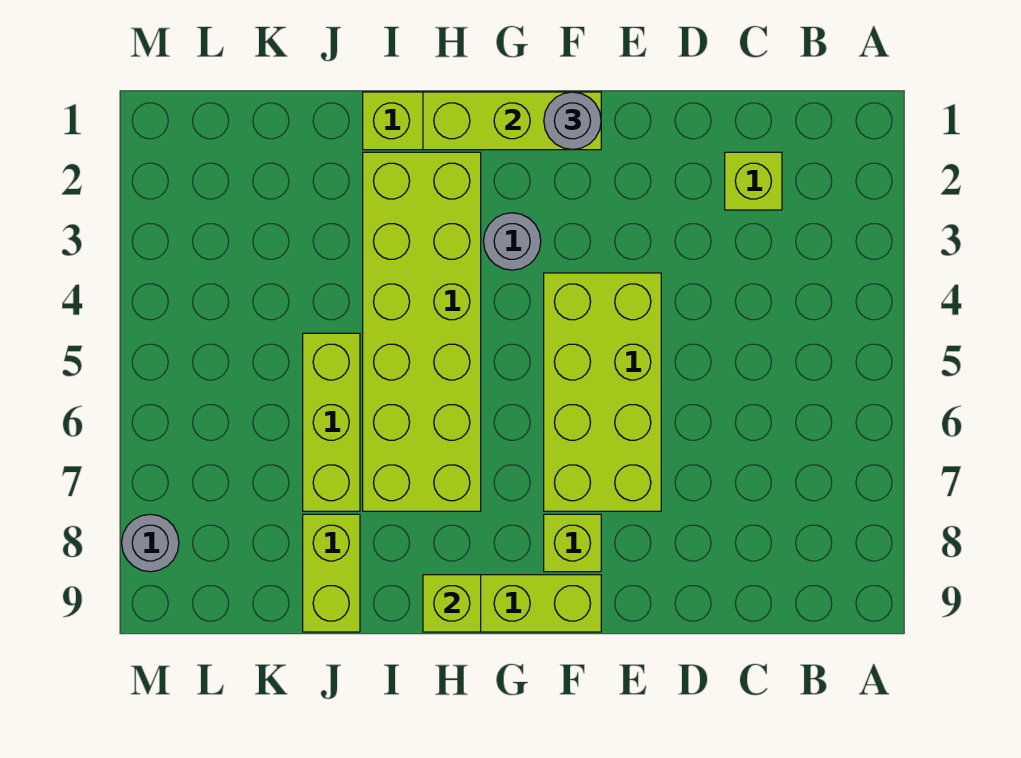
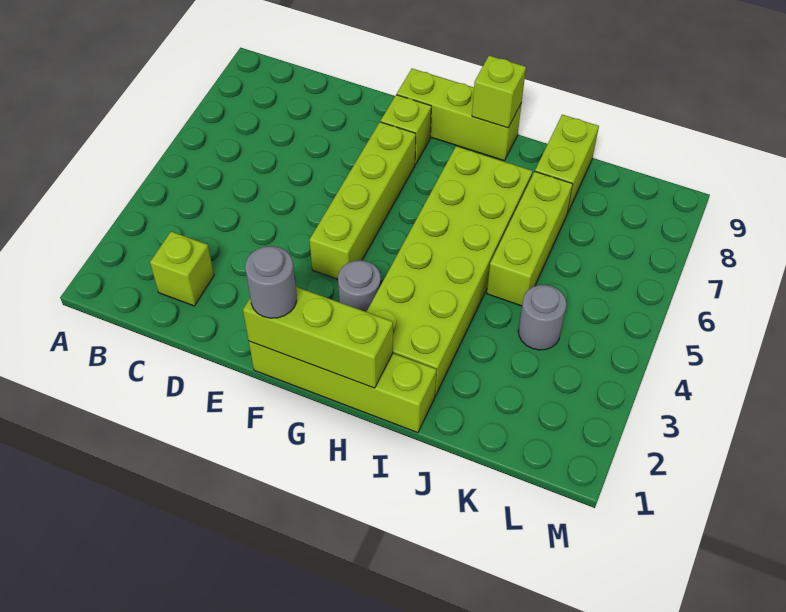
lime brick E4:F7 level 1 -> lime brick F4:F7 level 1
grey round brick M8 level 1 -> grey round brick K4 level 1

